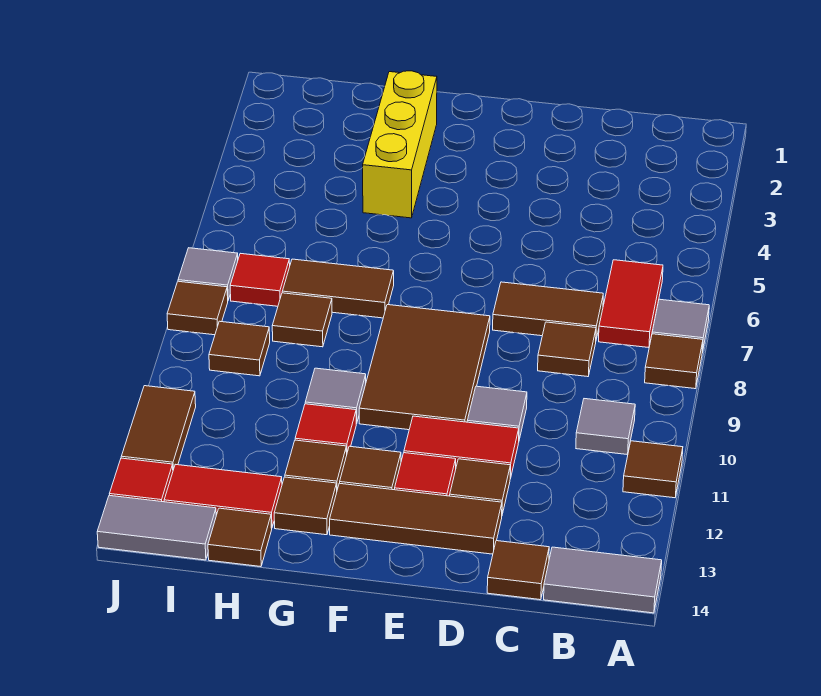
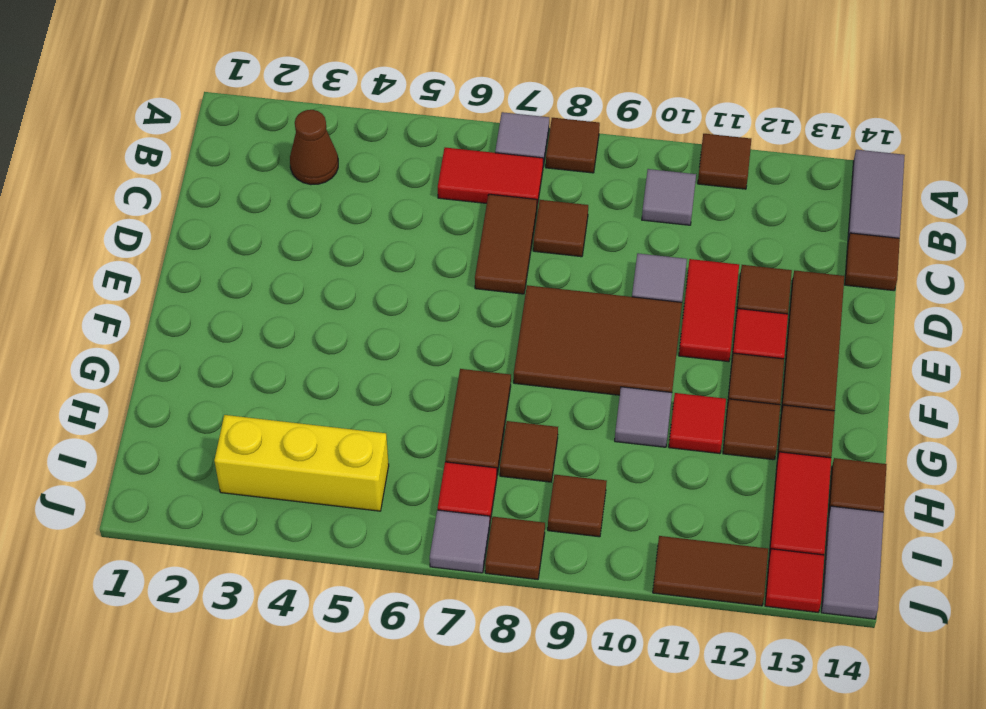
none -> brown cone B3 level 1
yellow brick G2:G4 level 1 -> yellow brick I3:I5 level 1

